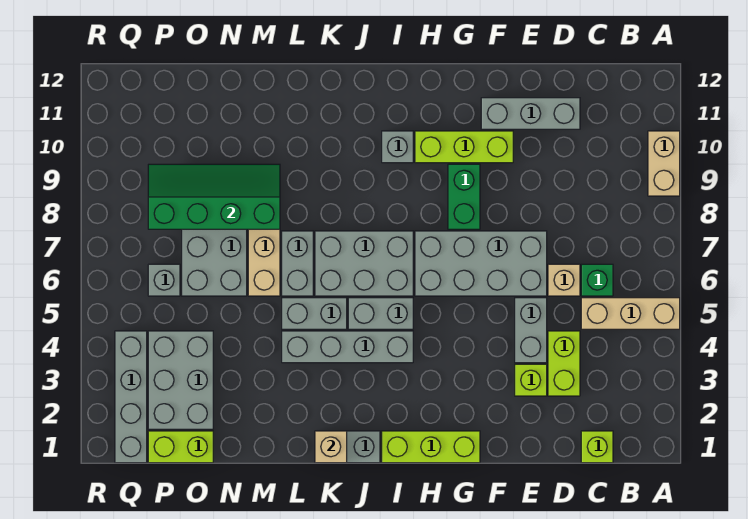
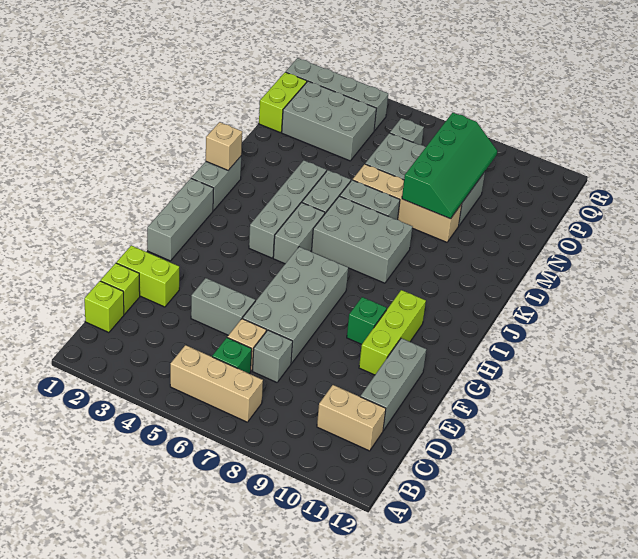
tan brick A5:C5 level 1 -> tan brick B5:B7 level 1
tan brick A9:A10 level 1 -> tan brick C10:C11 level 1
lime brick D3:D4 level 1 -> lime brick E1:E2 level 1
lime brick E3 level 1 -> lime brick D1 level 1
lime brick G1:I1 level 1 -> grey brick G1:I1 level 1
green brick G8:G9 level 1 -> green brick G9 level 1
grey brick I6:K7 level 1 -> grey brick J6:K8 level 1
grey brick I10 level 1 -> grey brick D7 level 1

